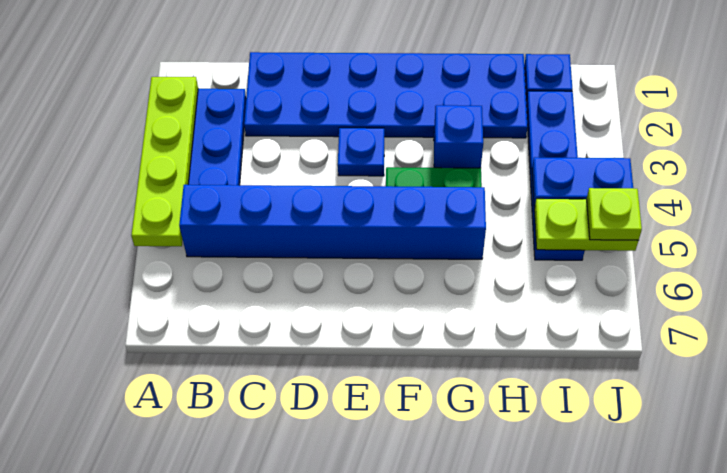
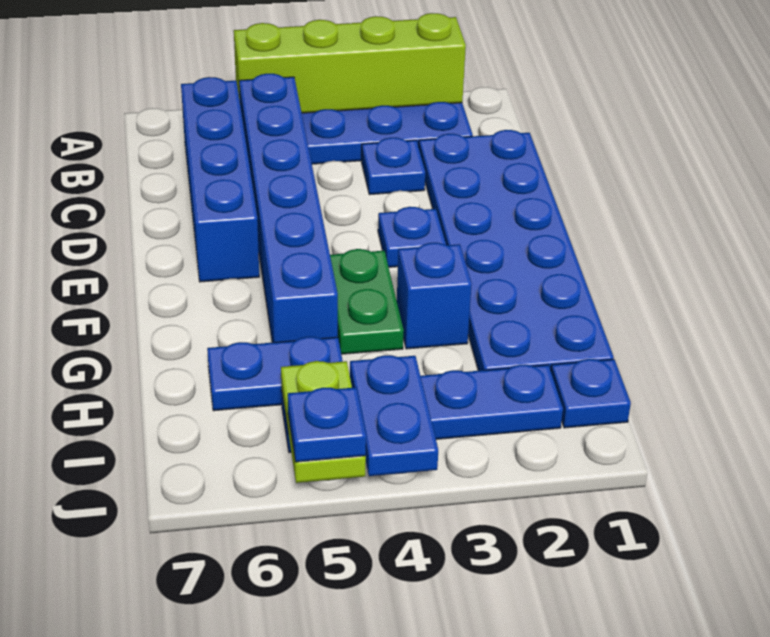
lime plate A2:A5 level 2 -> lime brick A2:A5 level 2
none -> blue brick B6:E6 level 1
none -> blue plate C3 level 1
none -> blue plate H5:H6 level 1
lime plate J5 level 3 -> blue plate J5 level 3

